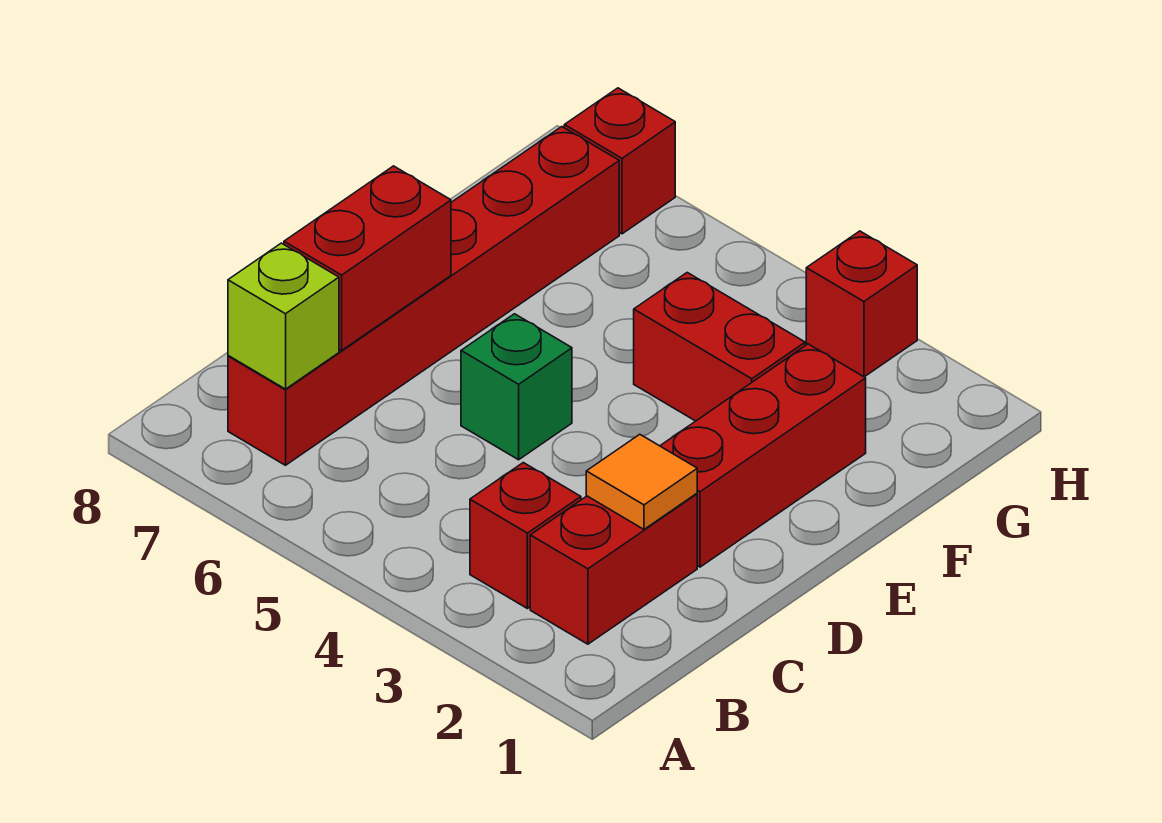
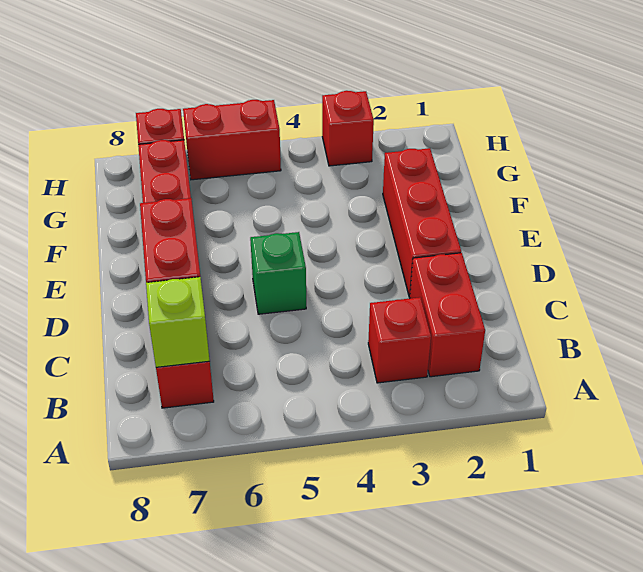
orange tile C2 level 2 -> none
red brick F3:F4 level 1 -> red brick H5:H6 level 1

